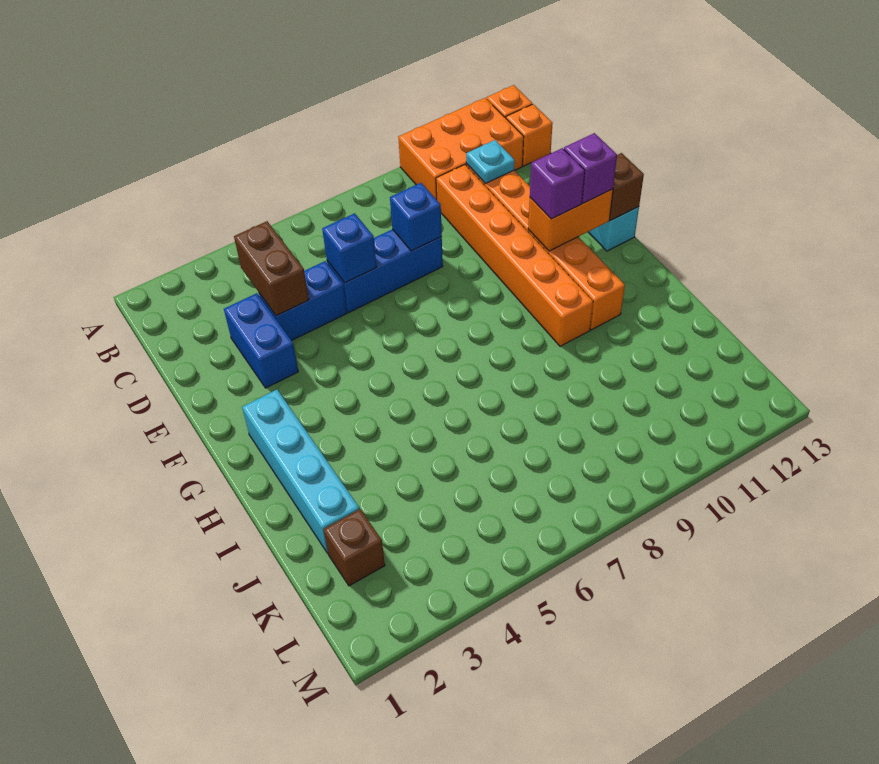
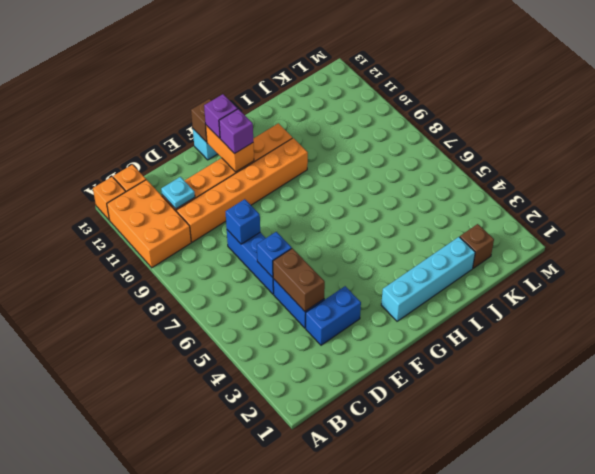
brown brick C4:D4 level 2 -> brown brick D4:D5 level 2

